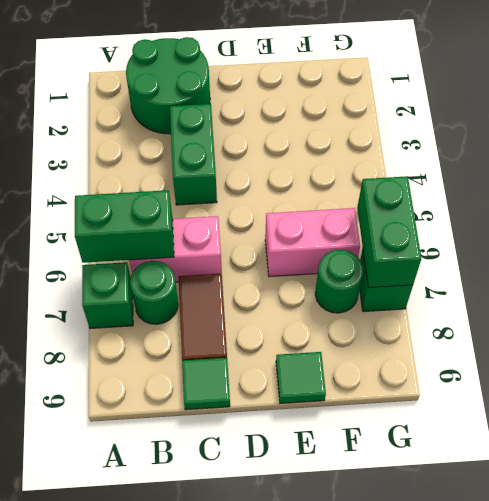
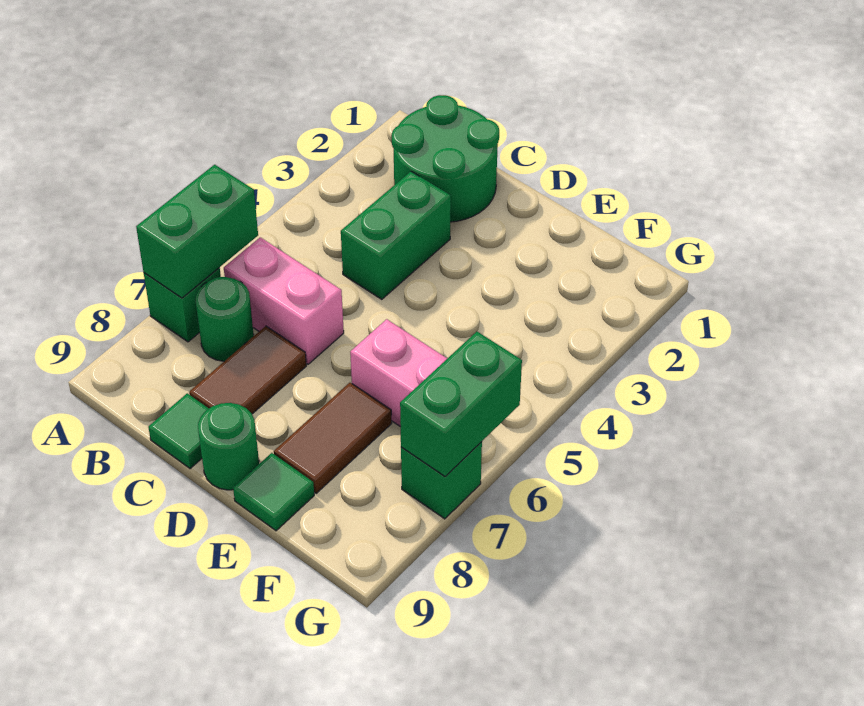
green brick A6:B6 level 2 -> green brick A6:A7 level 2
none -> brown tile E7:E8 level 1
green round brick F7 level 1 -> green round brick D9 level 1

